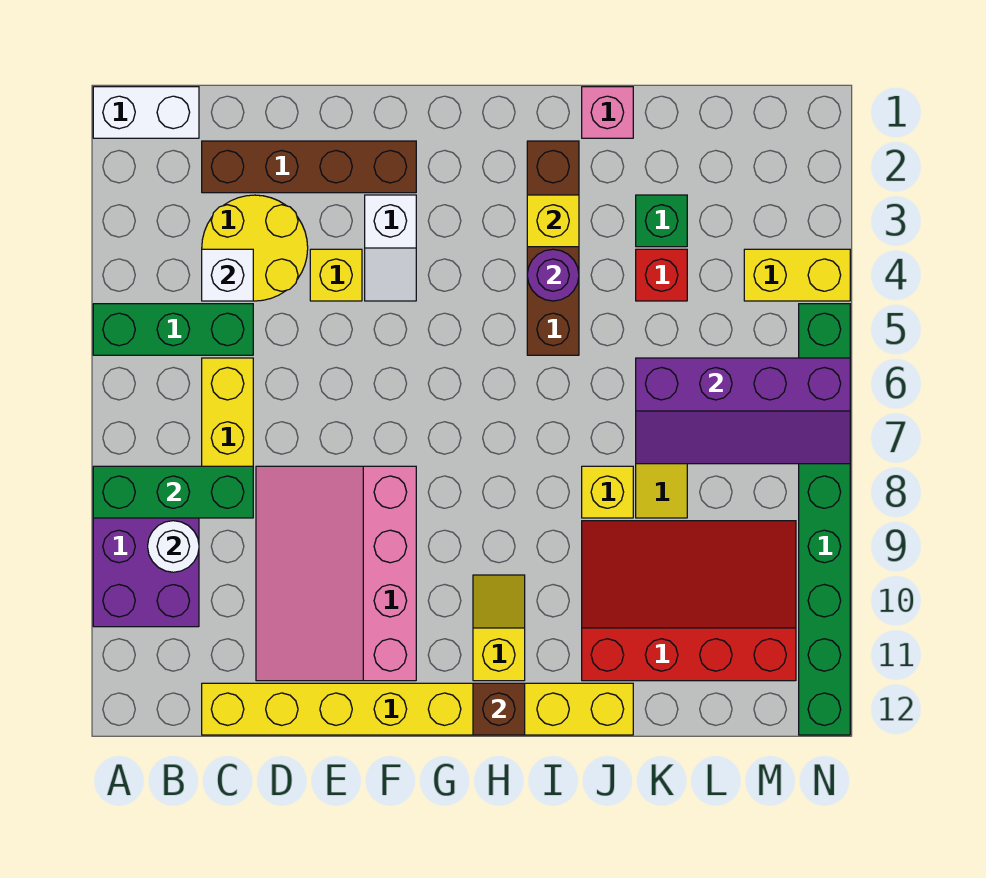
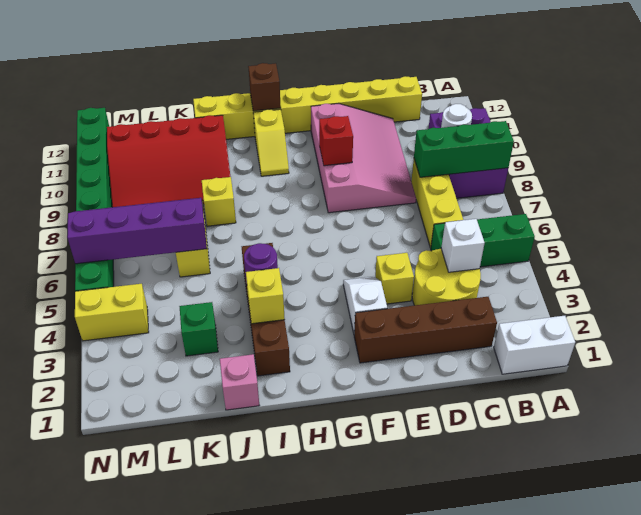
red brick K4 level 1 -> red brick F9 level 2

